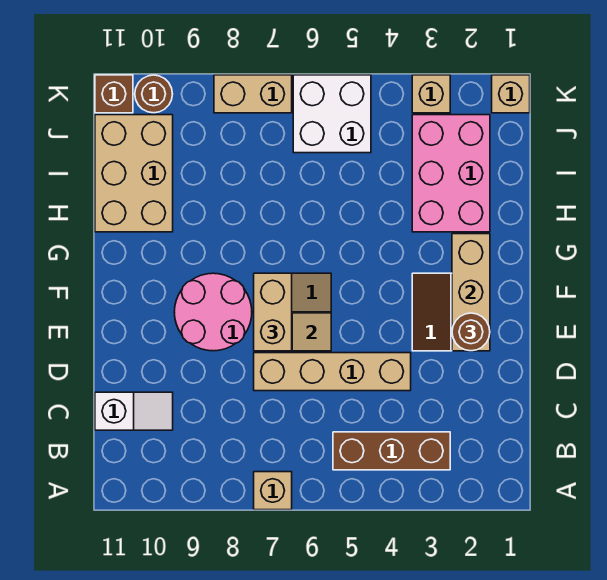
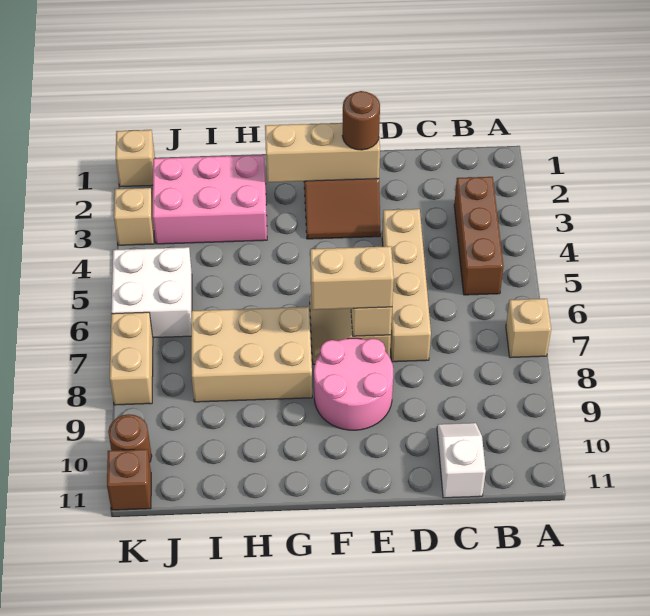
tan brick H10:J11 level 1 -> tan brick G7:I8 level 1

